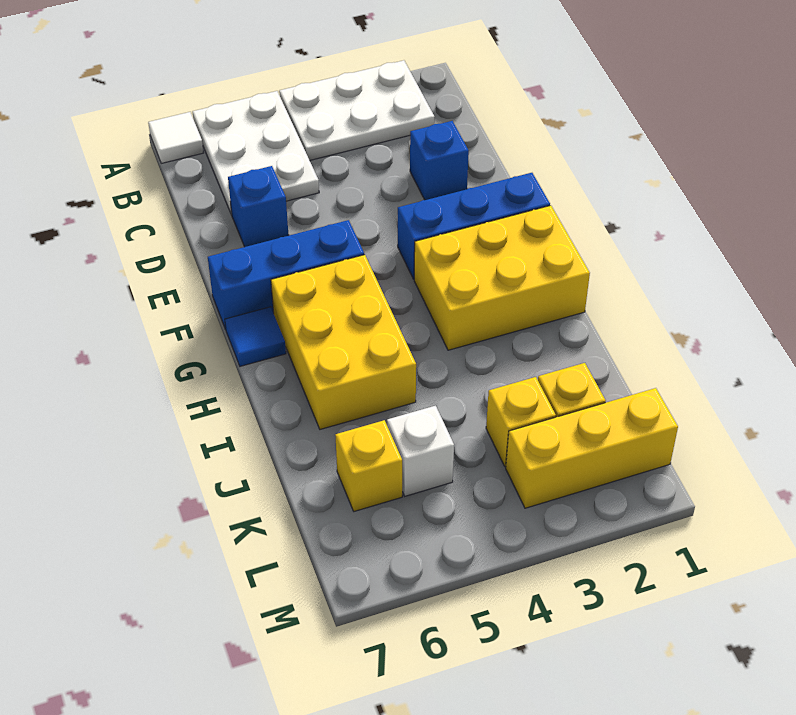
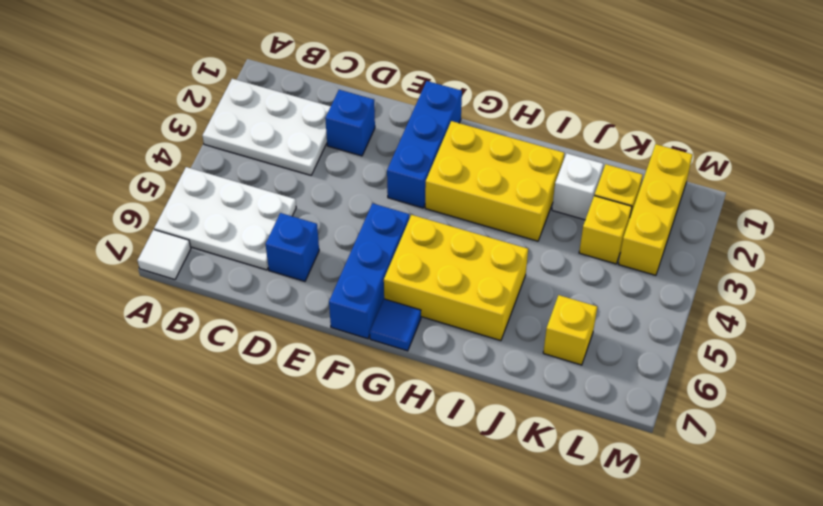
white plate A2:B4 level 1 -> white plate A2:C3 level 1
yellow brick G1:H3 level 1 -> yellow brick G2:I3 level 1
white brick K5 level 1 -> white brick J2 level 1

